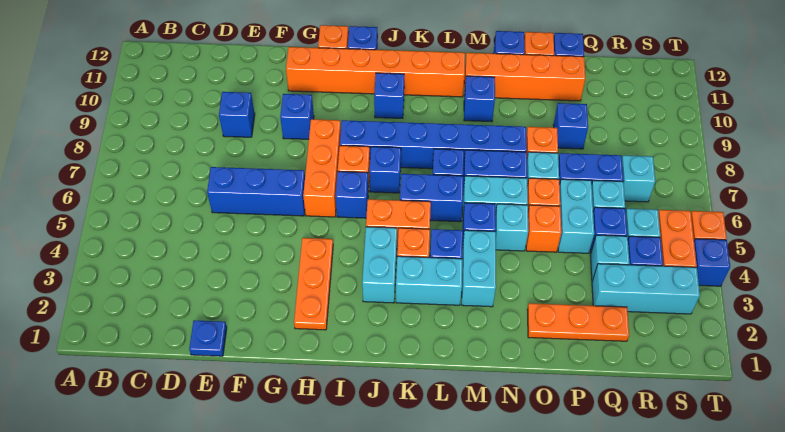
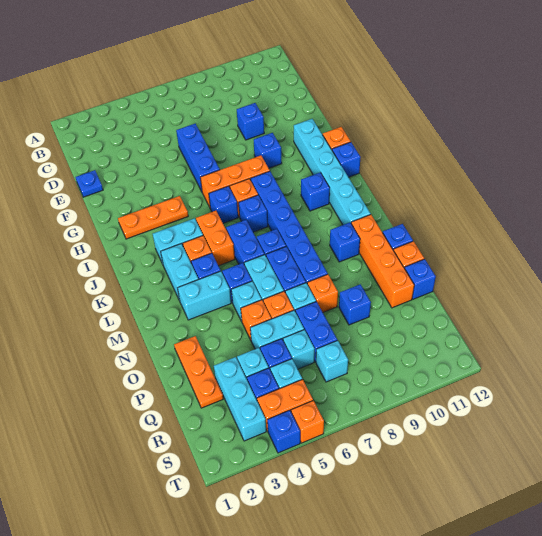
orange brick G11:L11 level 1 -> cyan brick G11:L11 level 1

